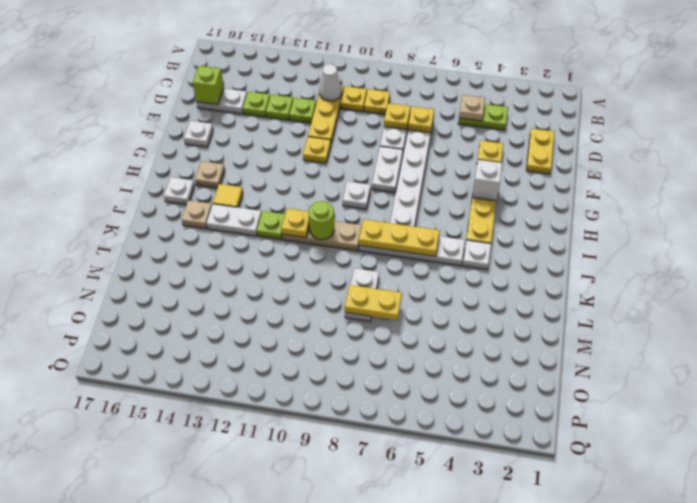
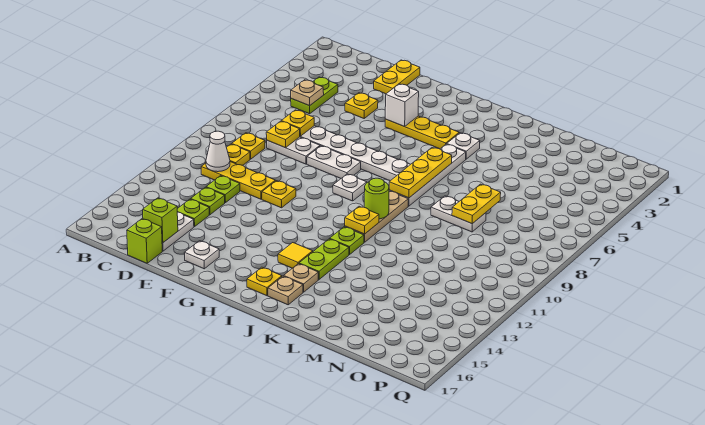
yellow plate D2:E2 level 1 -> yellow plate E1:E2 level 1
none -> lime brick D17 level 1
tan plate H15 level 1 -> tan plate J16 level 1
white plate I16 level 1 -> yellow plate I16 level 1
white plate J13:J14 level 1 -> lime plate J13:J14 level 1

